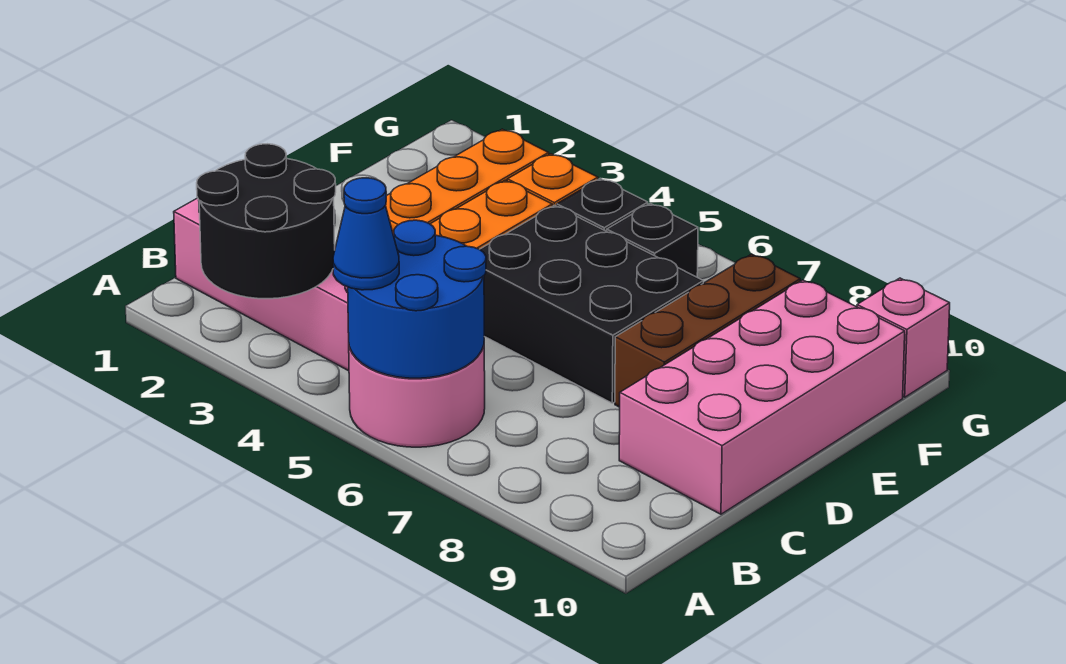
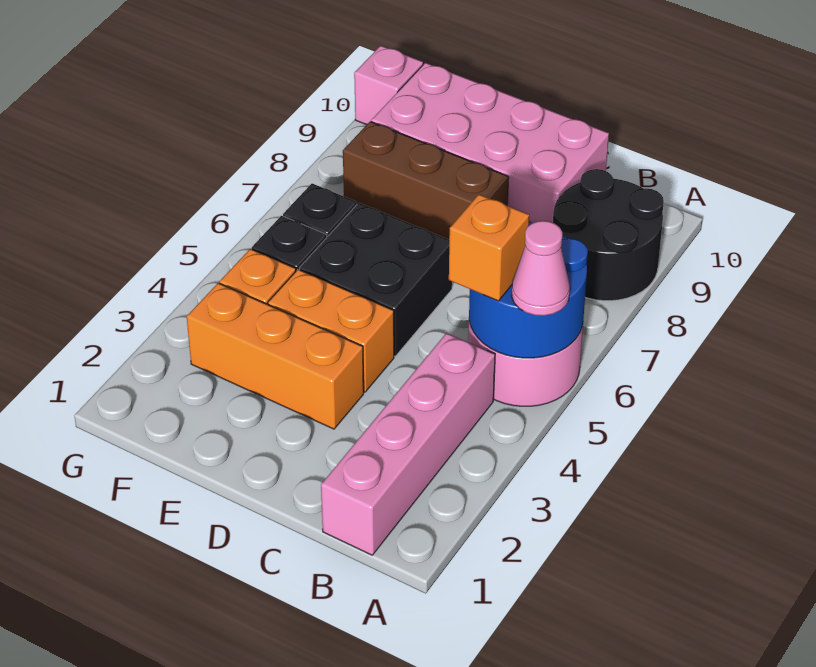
black round brick A2:B3 level 2 -> black round brick A8:B9 level 1
blue cone A5 level 3 -> pink cone A5 level 3
none -> orange brick B5 level 3
black brick D5:E7 level 1 -> black brick D5:E6 level 1

